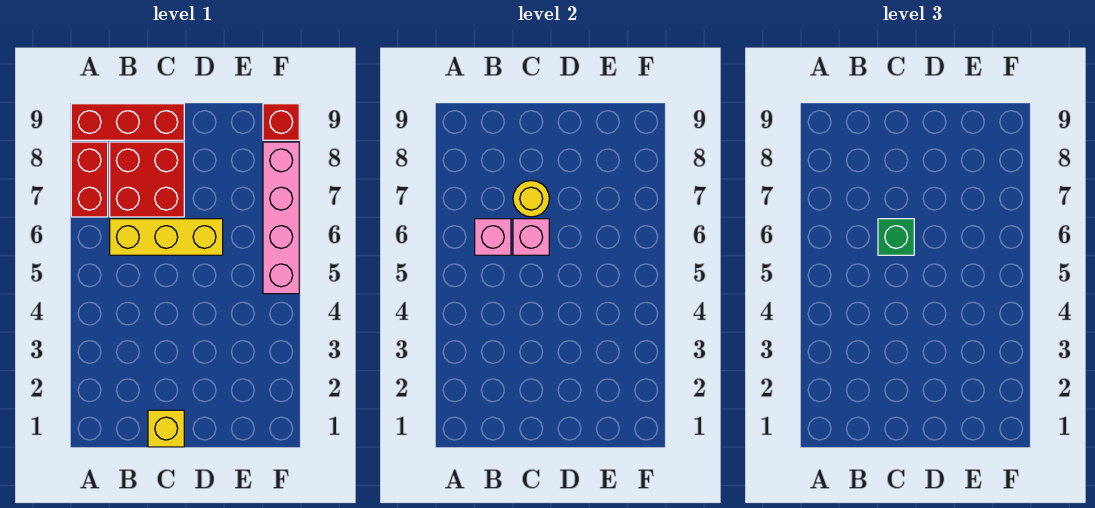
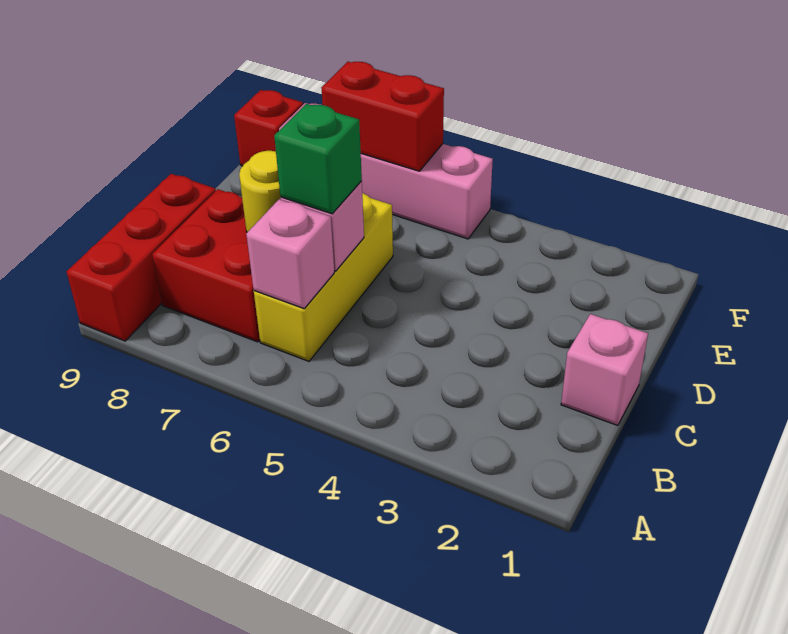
red brick A7:A8 level 1 -> red brick F6:F7 level 2
yellow brick C1 level 1 -> pink brick C1 level 1

